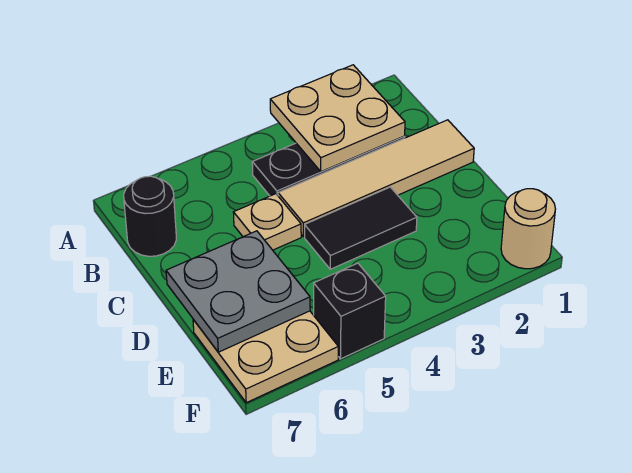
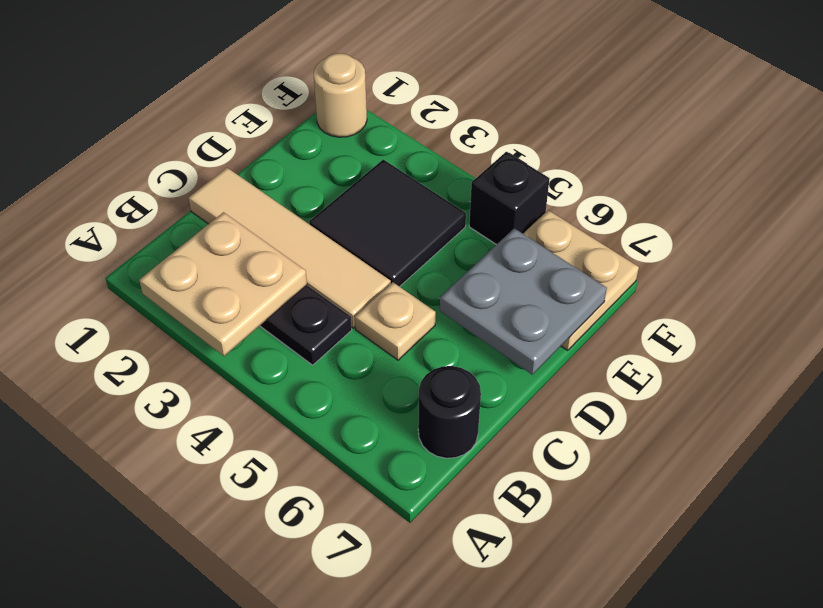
black tile D3:D4 level 1 -> black tile D3:E4 level 1

